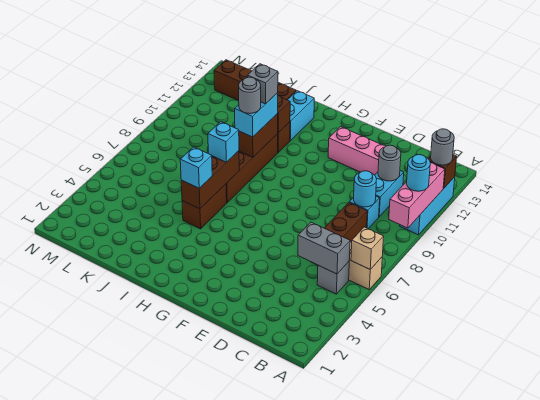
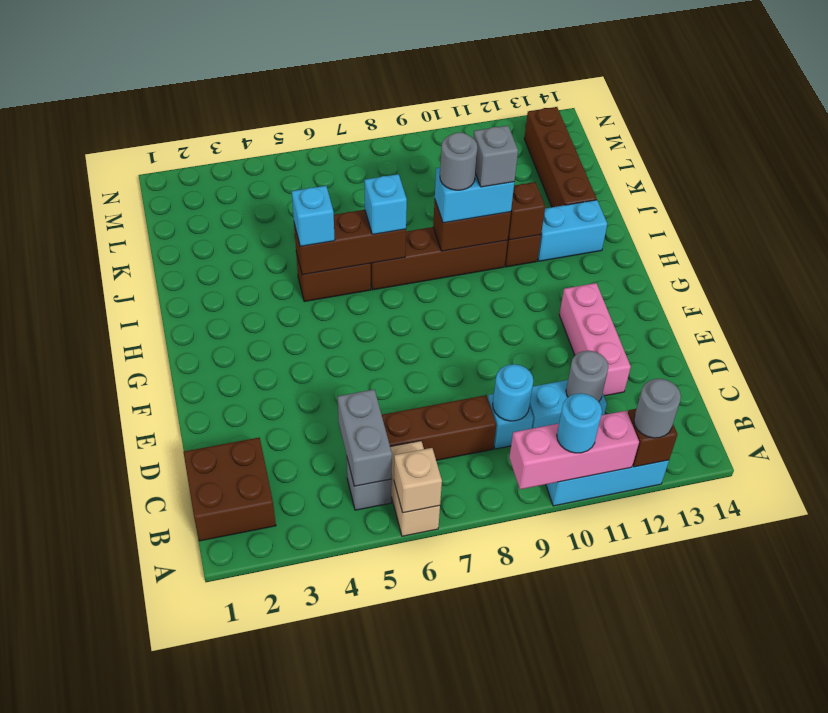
none -> brown brick B1:C2 level 1

